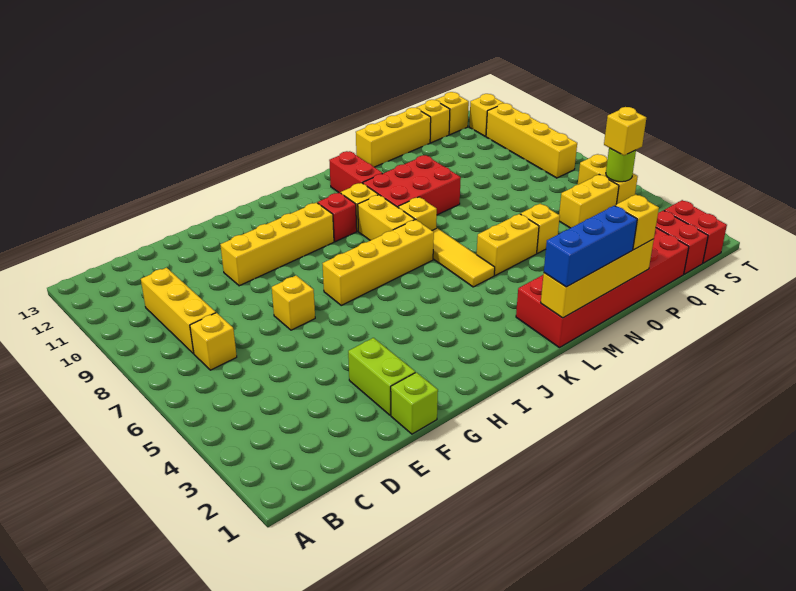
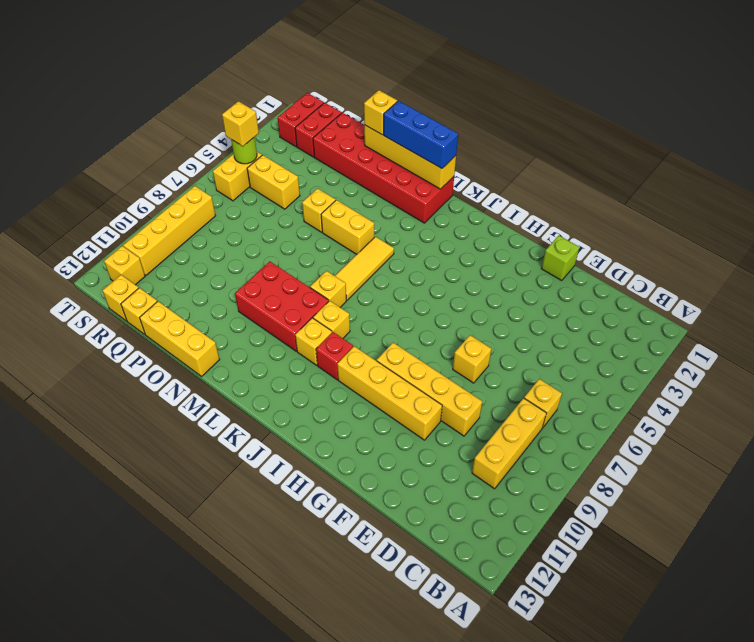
lime brick F2:F3 level 1 -> none
yellow brick H7:K7 level 1 -> yellow brick E9:H9 level 1
yellow brick K8:K9 level 1 -> yellow brick K9 level 1
red brick L11:L12 level 1 -> none

